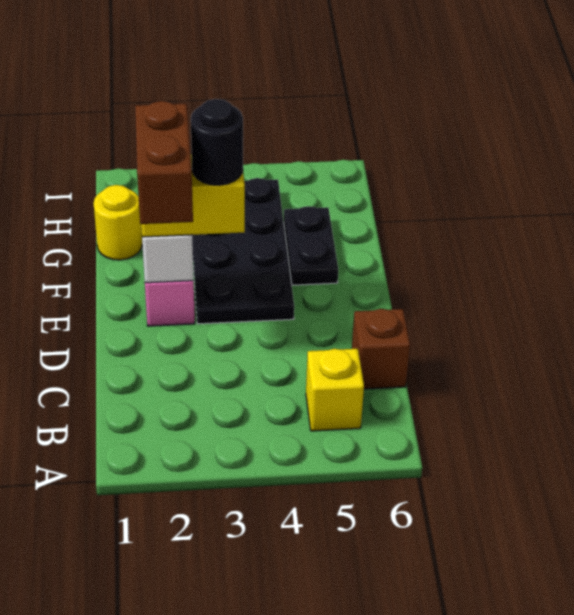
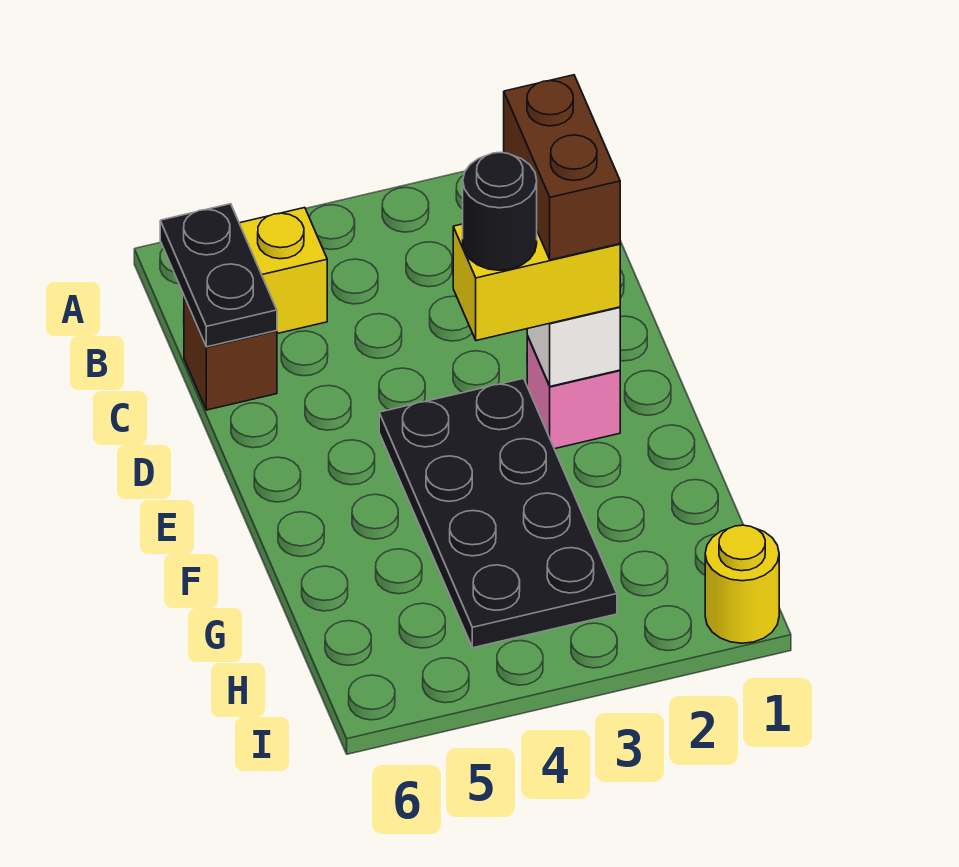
black plate F5:G5 level 1 -> black plate B6:C6 level 2
yellow round brick G1 level 1 -> yellow round brick I1 level 1

